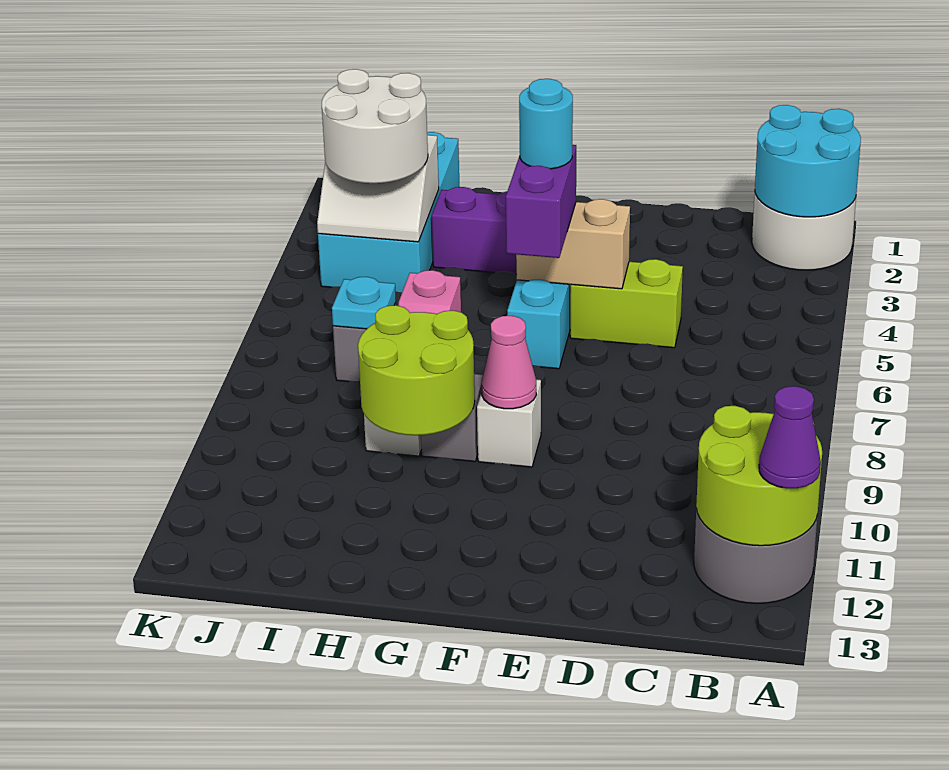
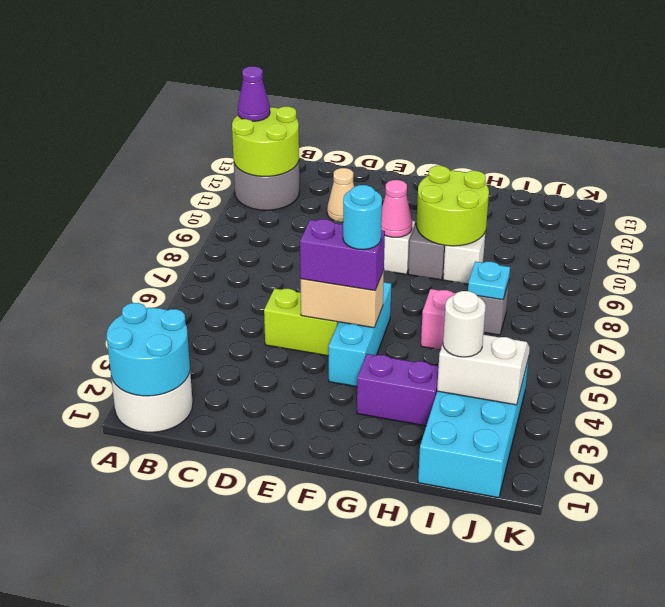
none -> tan cone D11 level 1
purple brick F5:F6 level 3 -> purple brick E5:F5 level 3
white round brick I3:J4 level 3 -> white round brick I3 level 3

